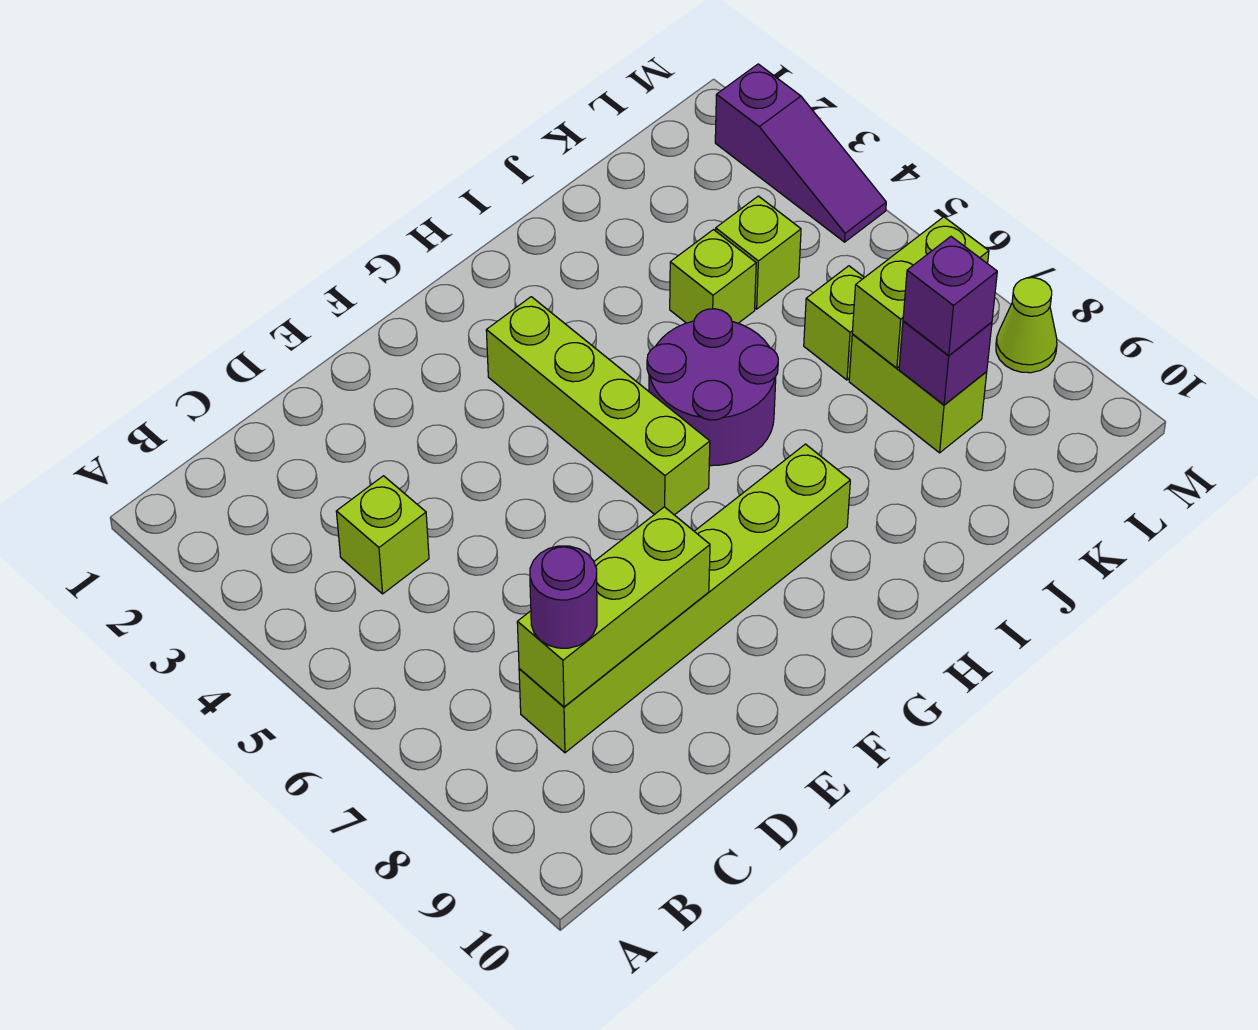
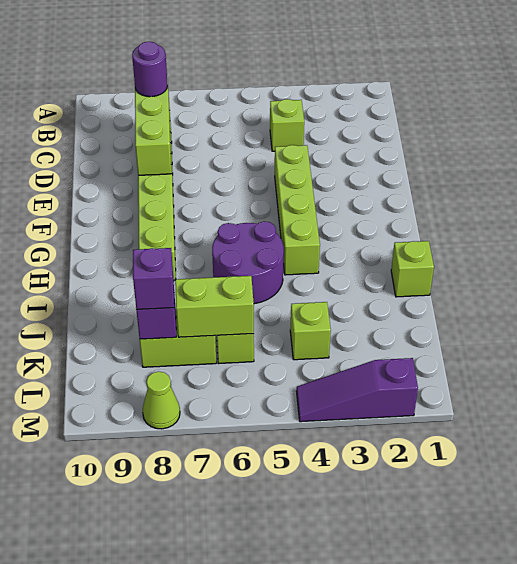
lime brick G3:G6 level 1 -> lime brick E4:H4 level 1
lime brick J4 level 1 -> lime brick I1 level 1
lime brick K7:L7 level 2 -> lime brick K6:K7 level 2

